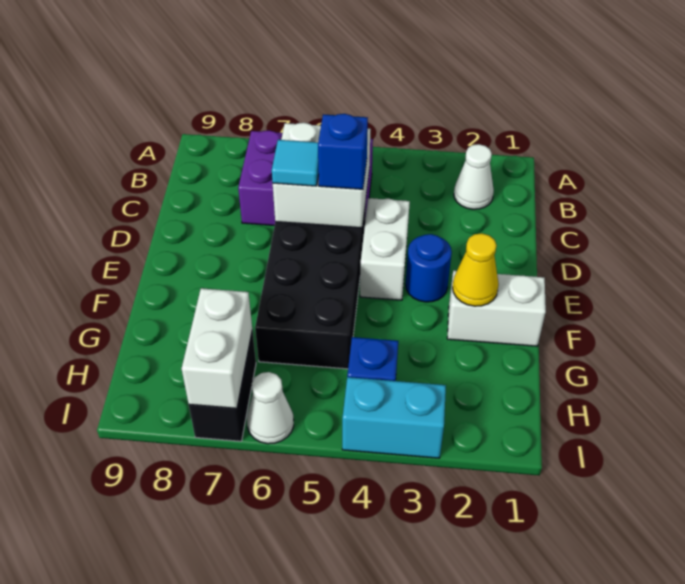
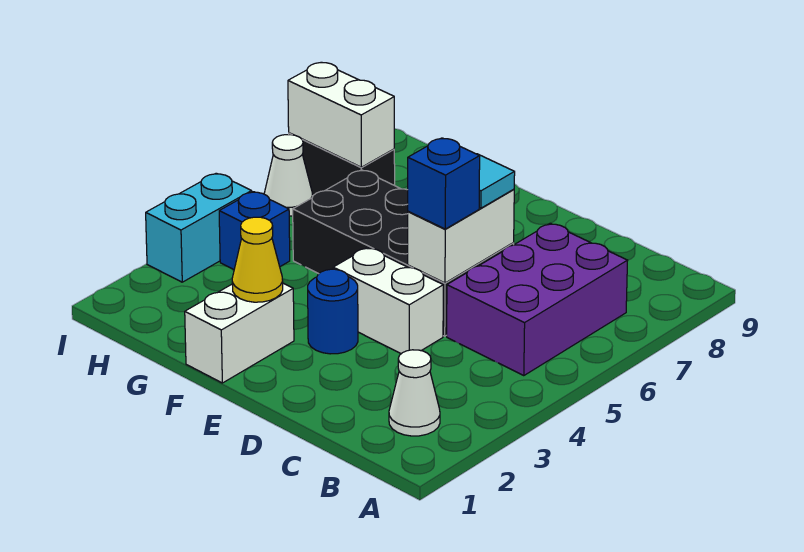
white brick C5:D6 level 2 -> white brick D5:D6 level 2

